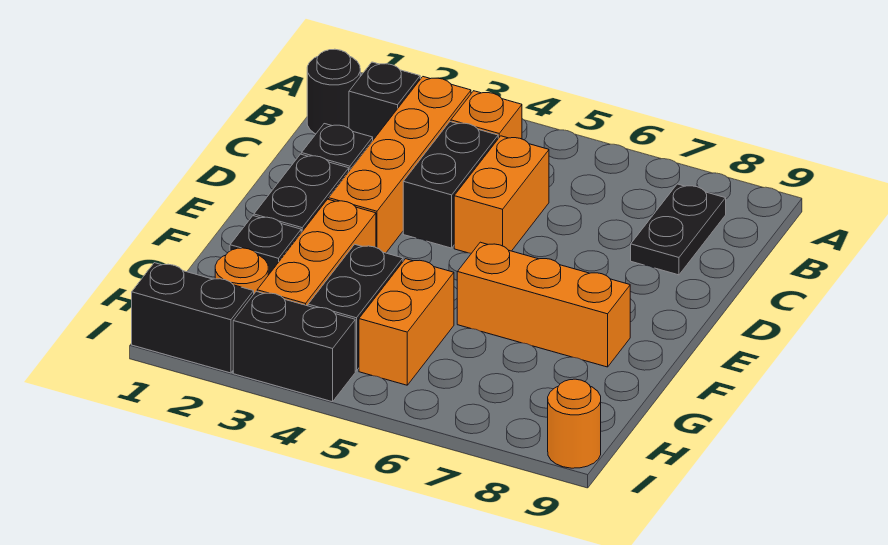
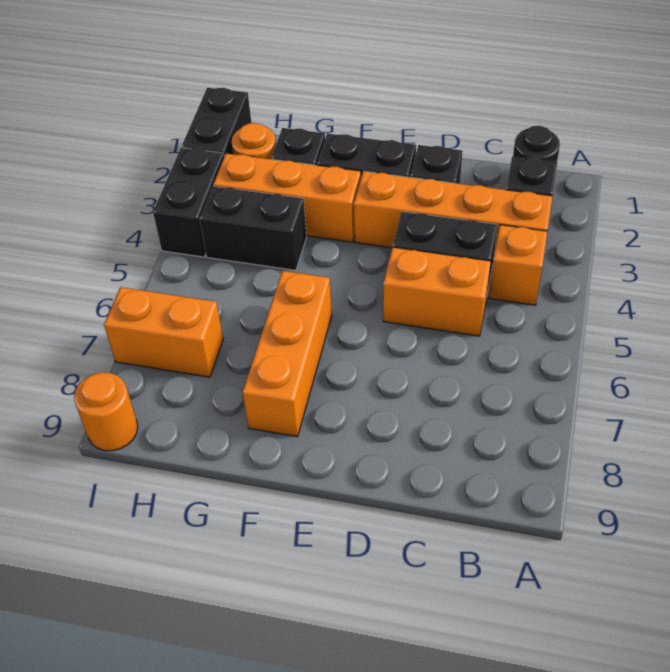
black plate B8:C8 level 1 -> none
orange brick G5:H5 level 1 -> orange brick H7:I7 level 1

